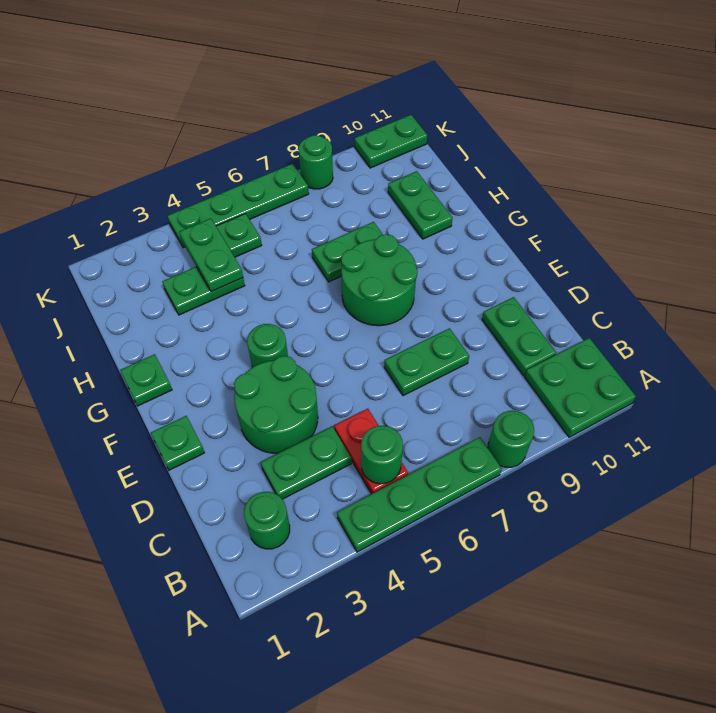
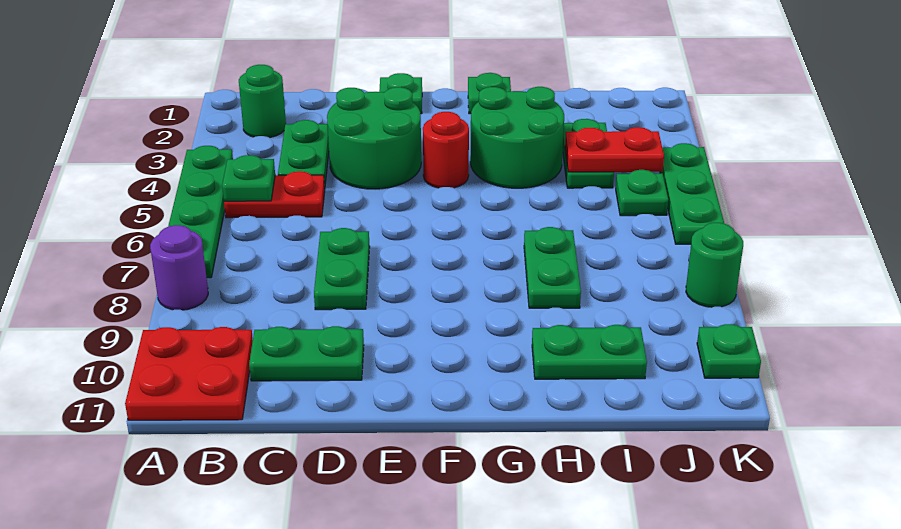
green round brick A8 level 1 -> purple round brick A8 level 1
green plate A10:B11 level 1 -> red plate A10:B11 level 1
green round brick B5 level 2 -> green plate B5 level 2
green round brick F4 level 1 -> red round brick F4 level 1
green round brick F7:G8 level 1 -> green round brick G3:H4 level 1
green plate I4:J4 level 2 -> red plate I4:J4 level 2
green plate K4:K7 level 1 -> green plate K4:K6 level 1
green plate K10:K11 level 1 -> green plate K10 level 1

